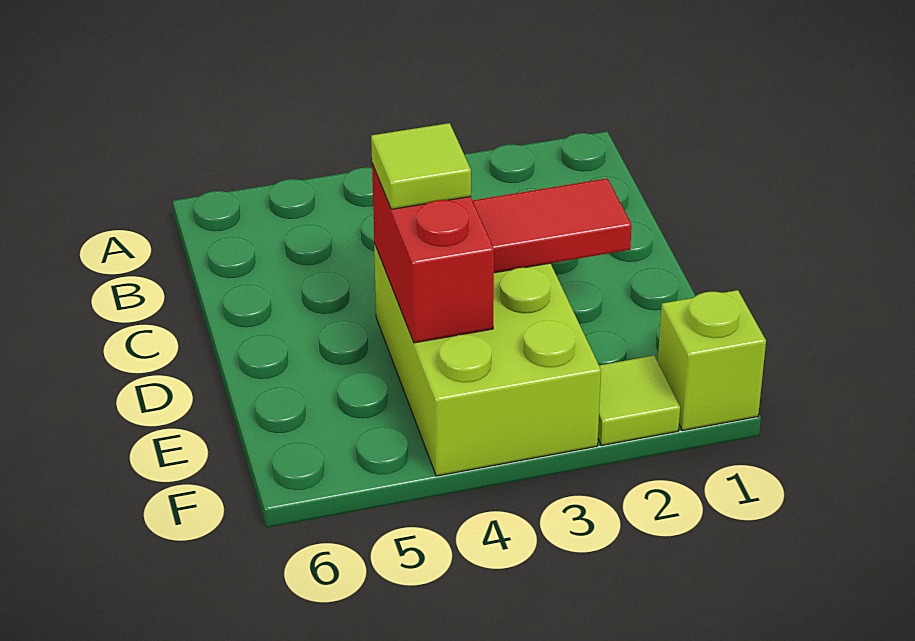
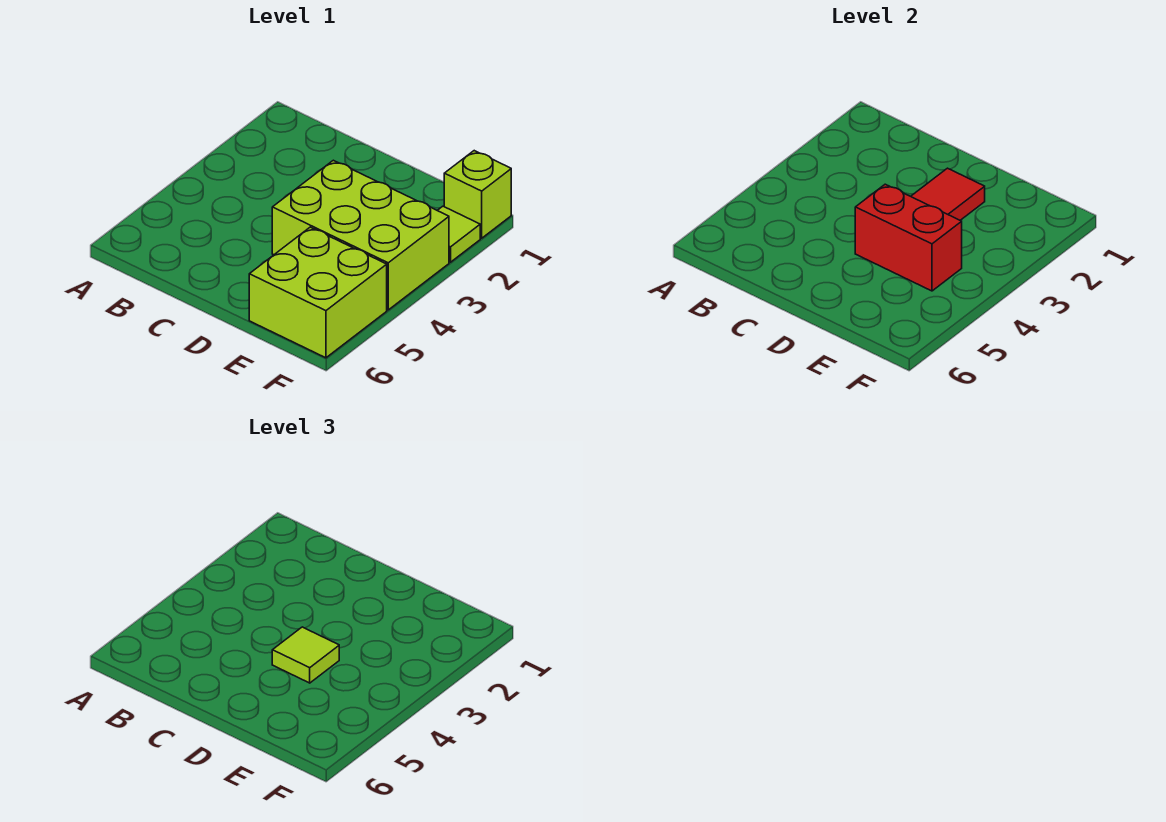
none -> lime brick E5:F6 level 1

